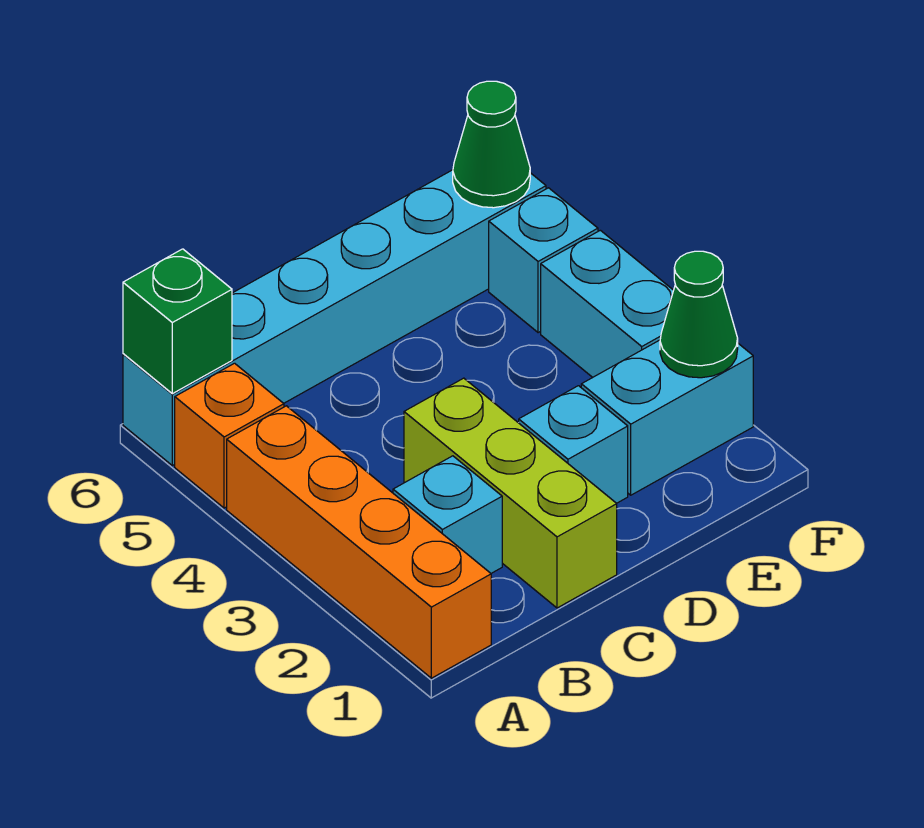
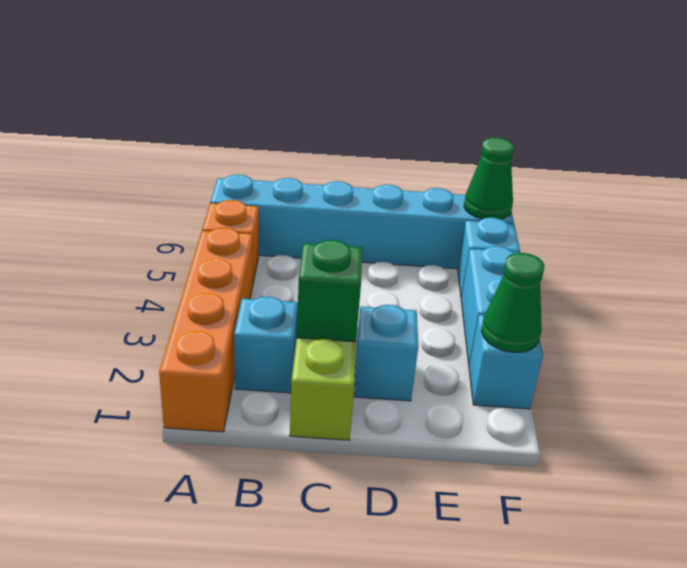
green brick A6 level 2 -> green brick C2 level 2
cyan brick E2:F2 level 1 -> cyan brick F2 level 1

